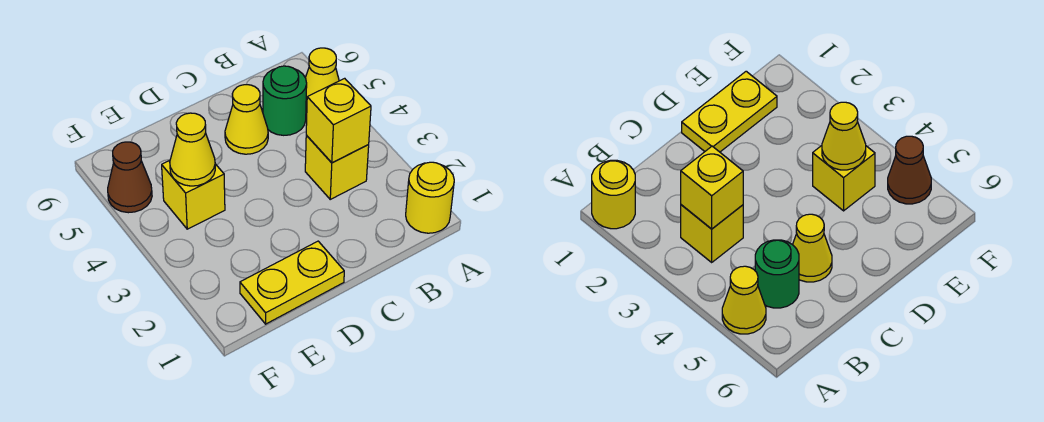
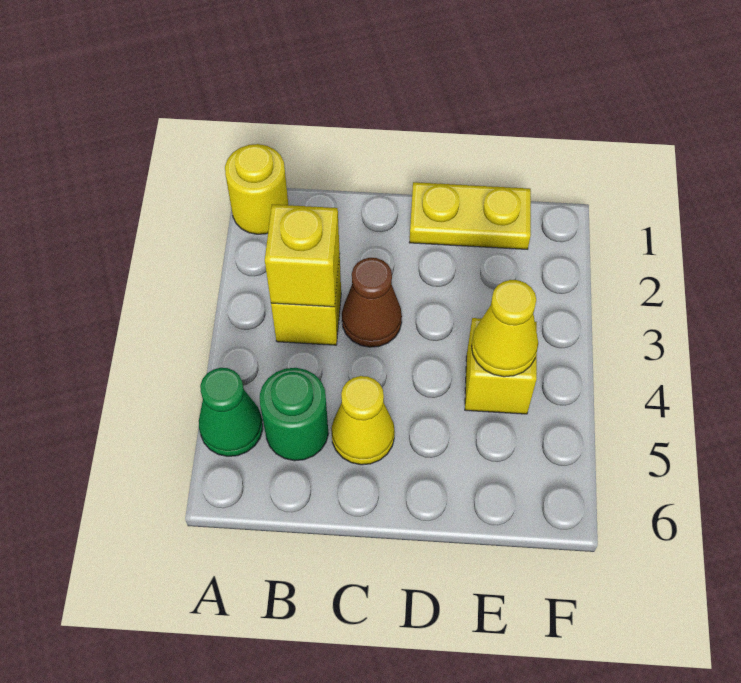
yellow cone A5 level 1 -> green cone A5 level 1
brown cone F5 level 1 -> brown cone C3 level 1

